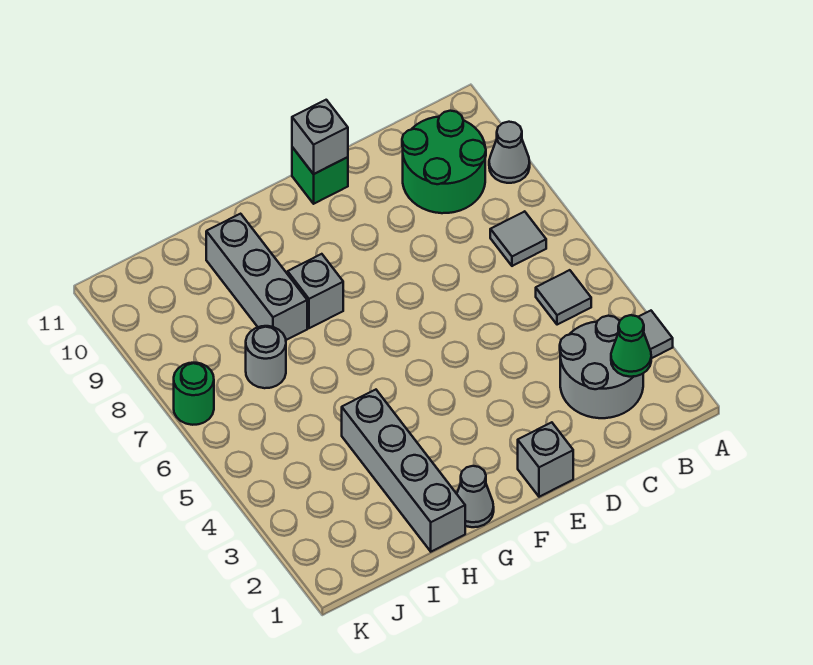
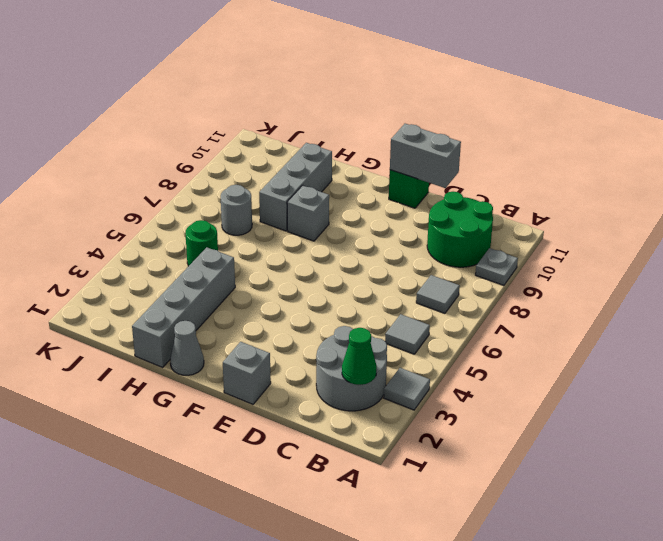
grey cone A9 level 1 -> grey plate A9 level 1
grey brick E11 level 2 -> grey brick D11:E11 level 2
green round brick K7 level 1 -> green round brick I5 level 1

